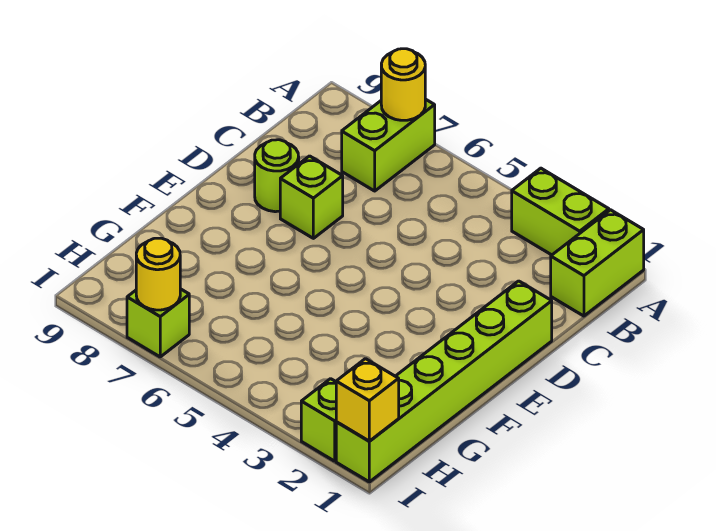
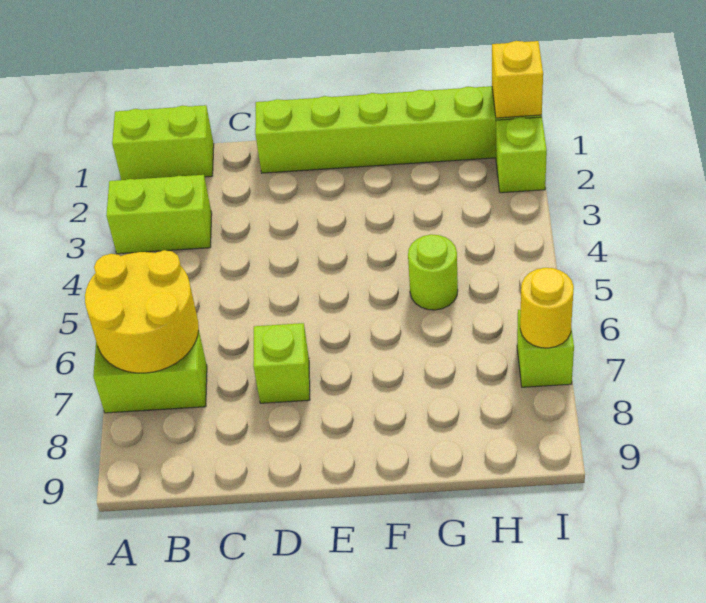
lime brick A2:A3 level 1 -> lime brick A3:B3 level 1
yellow round brick A7 level 2 -> yellow round brick A6:B7 level 2
lime round brick D8 level 1 -> lime round brick G5 level 1

